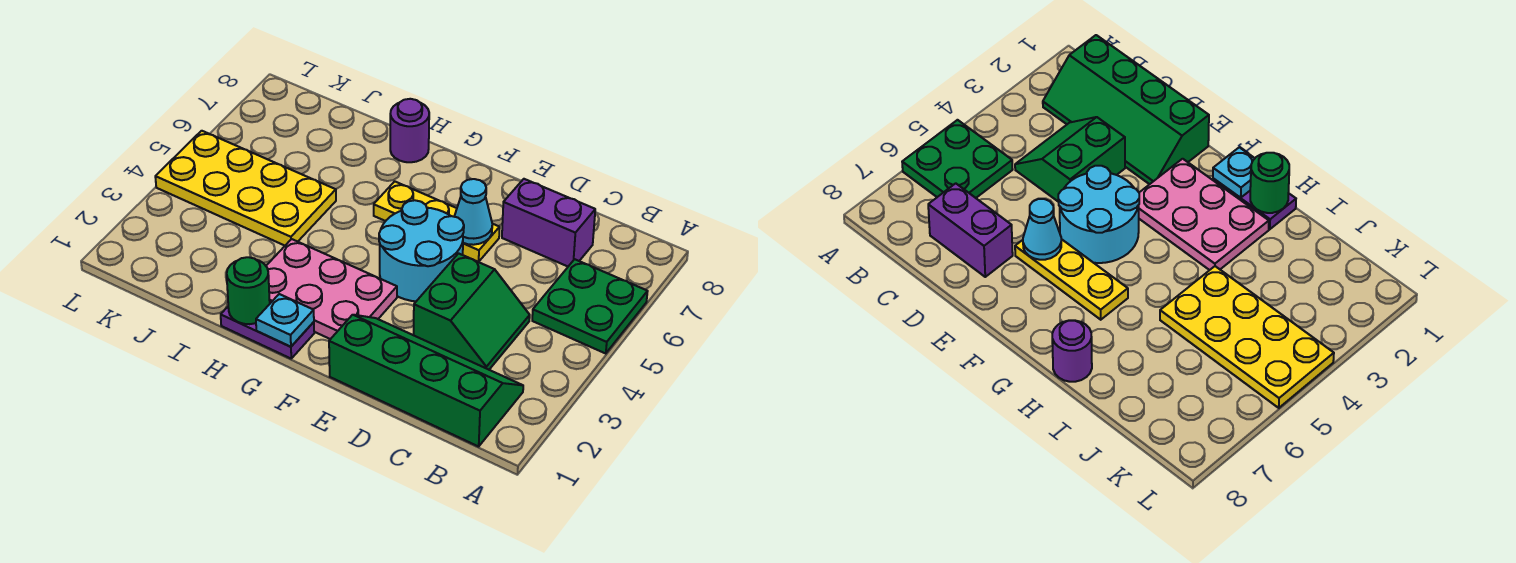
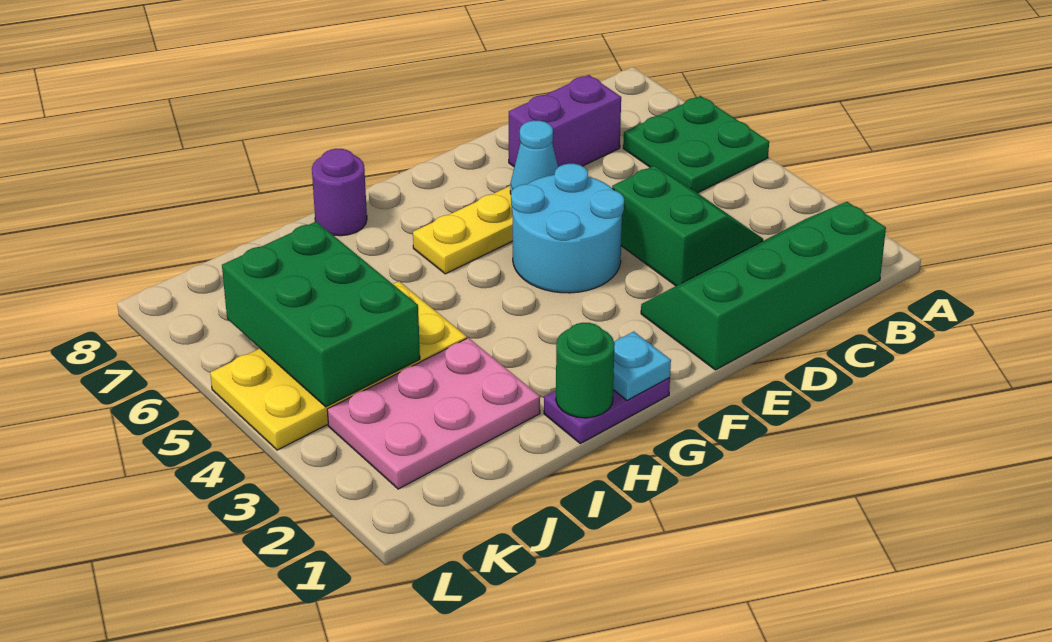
pink plate F2:H3 level 1 -> pink plate I2:K3 level 1
none -> green brick J4:K6 level 2

